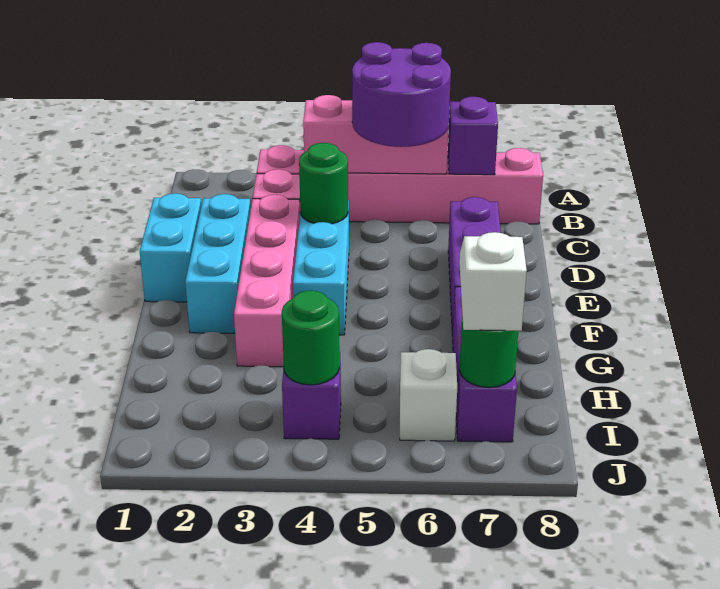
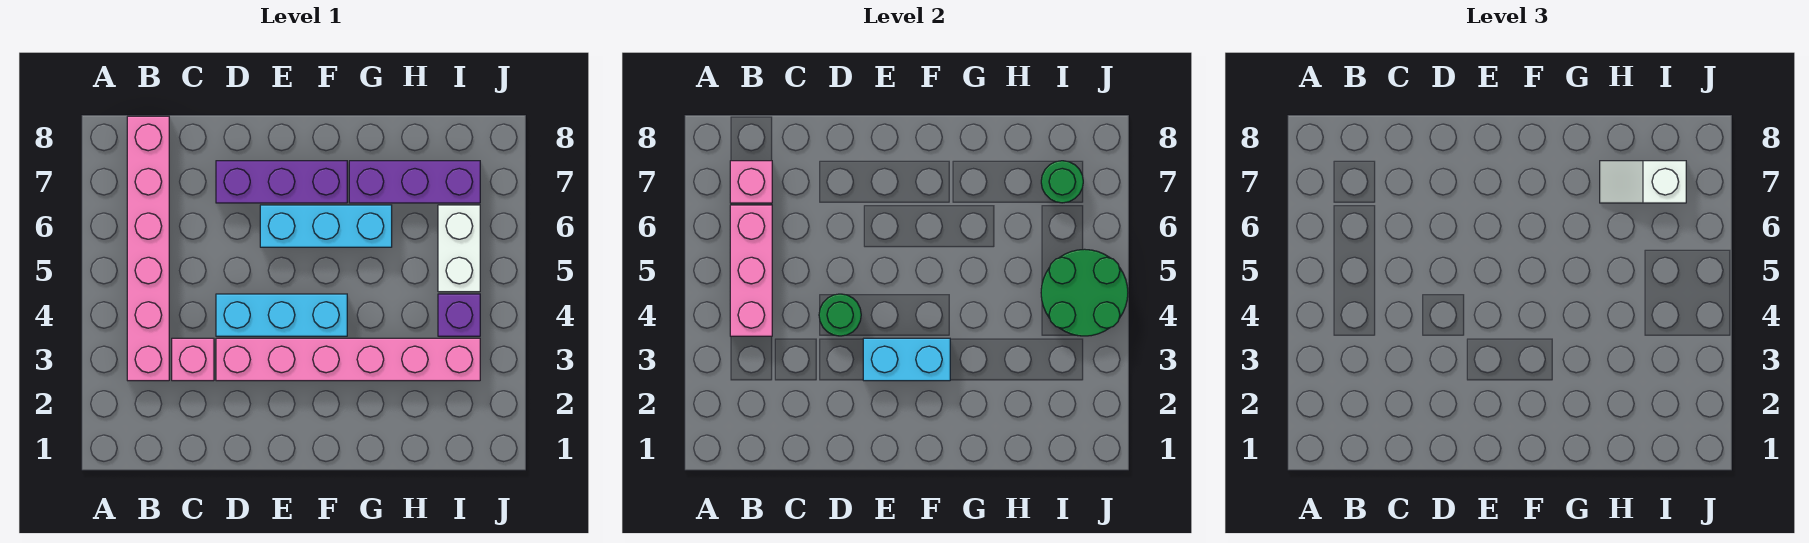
purple round brick B5:C6 level 3 -> none
purple brick B7 level 2 -> pink brick B7 level 2
cyan brick D1:E1 level 1 -> cyan brick E3:F3 level 2
cyan brick D2:F2 level 1 -> cyan brick E6:G6 level 1
pink brick D3:G3 level 1 -> pink brick D3:I3 level 1
green round brick I4 level 2 -> green round brick I4:J5 level 2
white brick I6 level 1 -> white brick I5:I6 level 1

